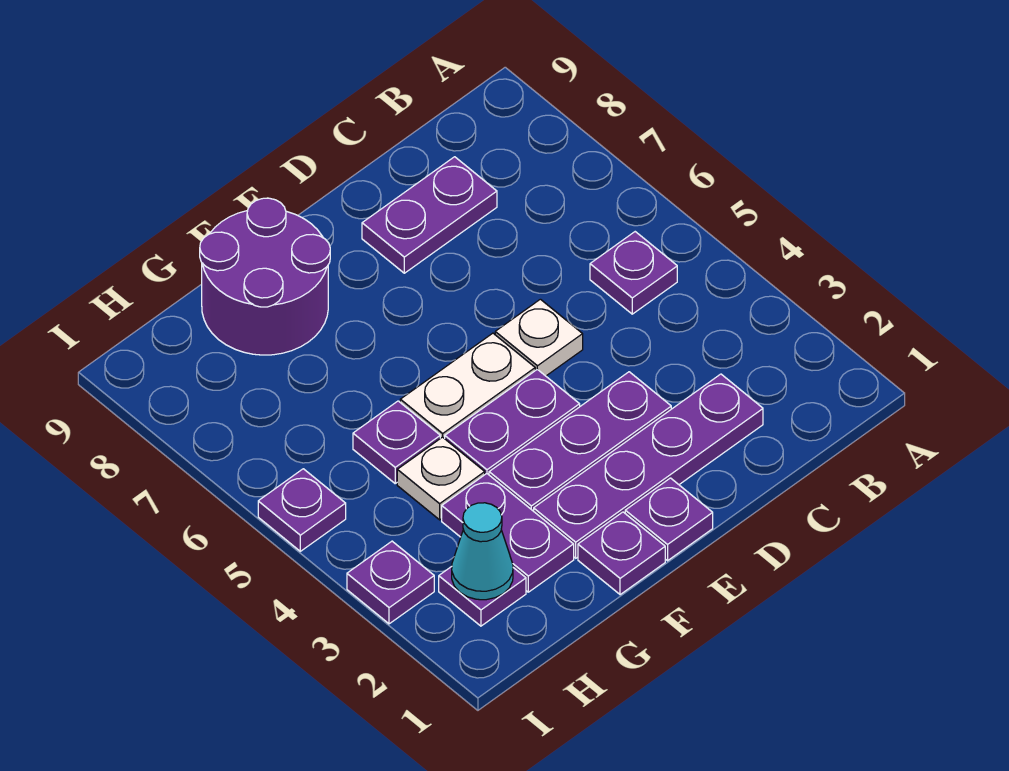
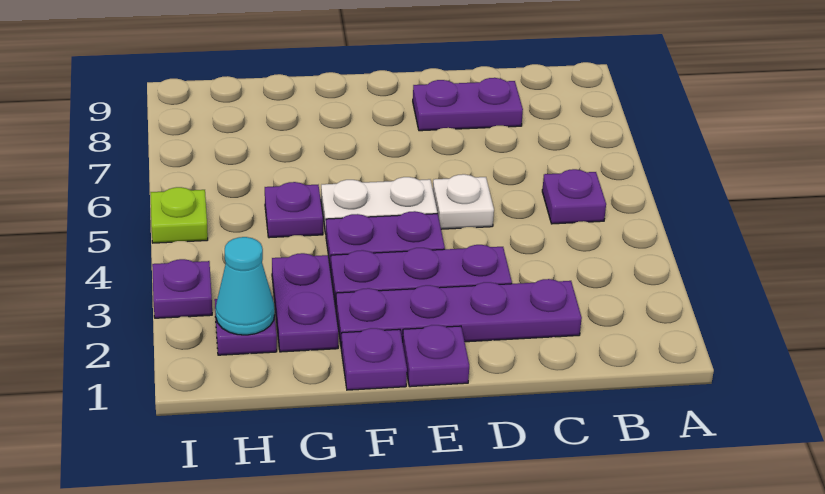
purple round brick F8:G9 level 1 -> none
white plate G4 level 1 -> none
purple plate I5 level 1 -> lime plate I5 level 1

